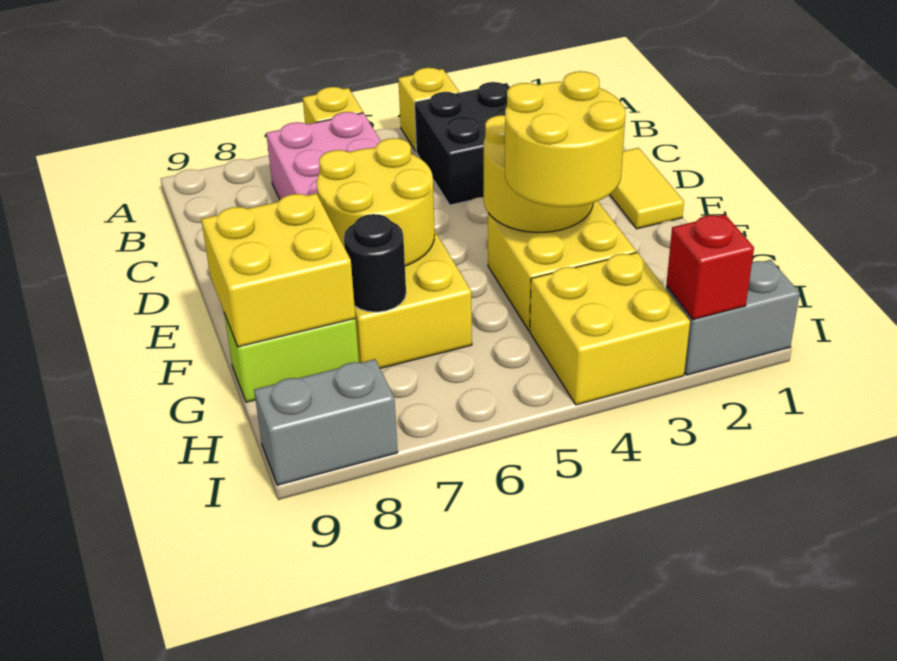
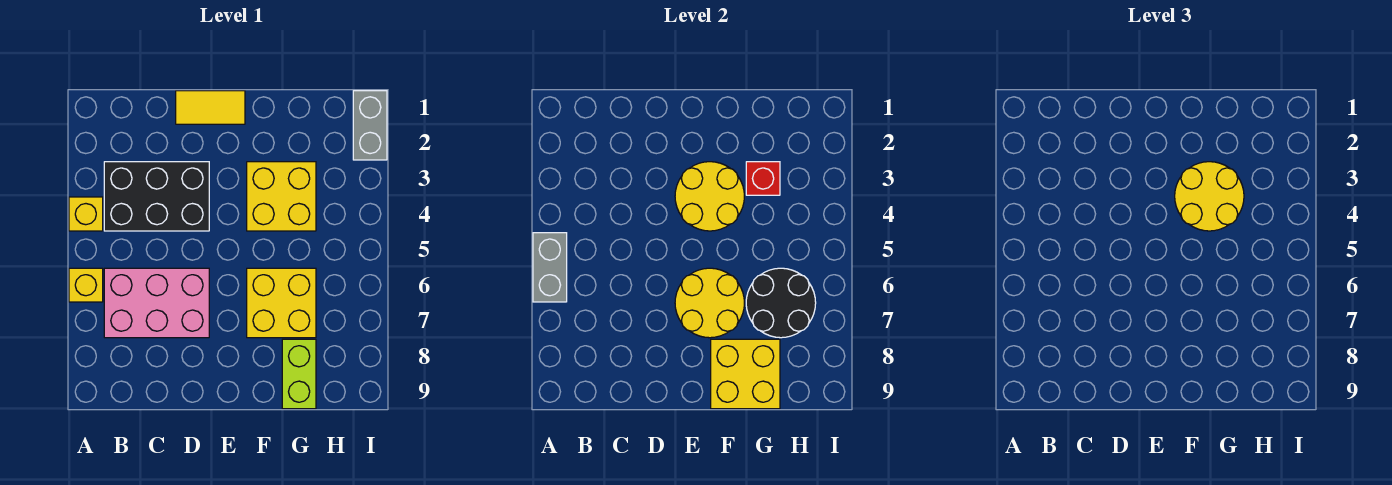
black brick B3:C4 level 1 -> black brick B3:D4 level 1
black round brick G7 level 2 -> black round brick G6:H7 level 2
yellow brick H3:I4 level 1 -> none
red brick I2 level 2 -> red brick G3 level 2
grey brick I8:I9 level 1 -> grey brick A5:A6 level 2

